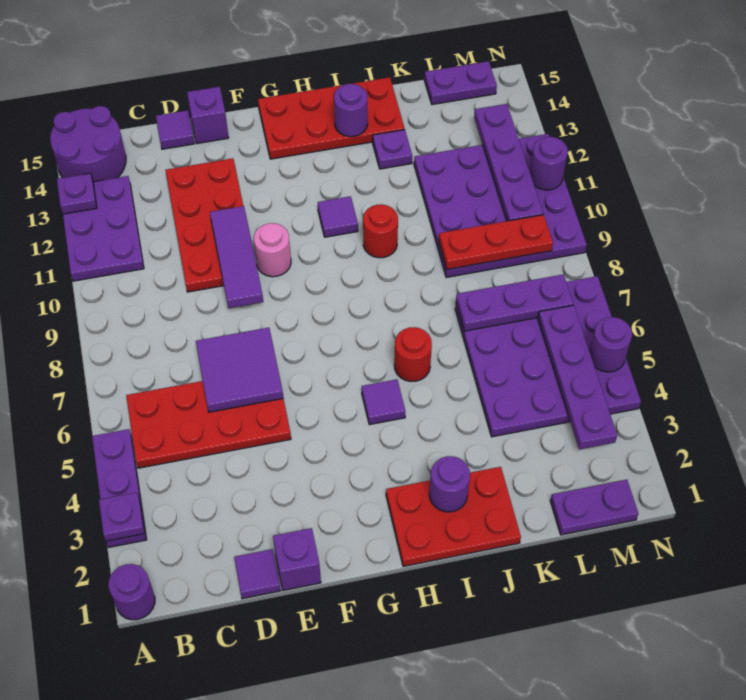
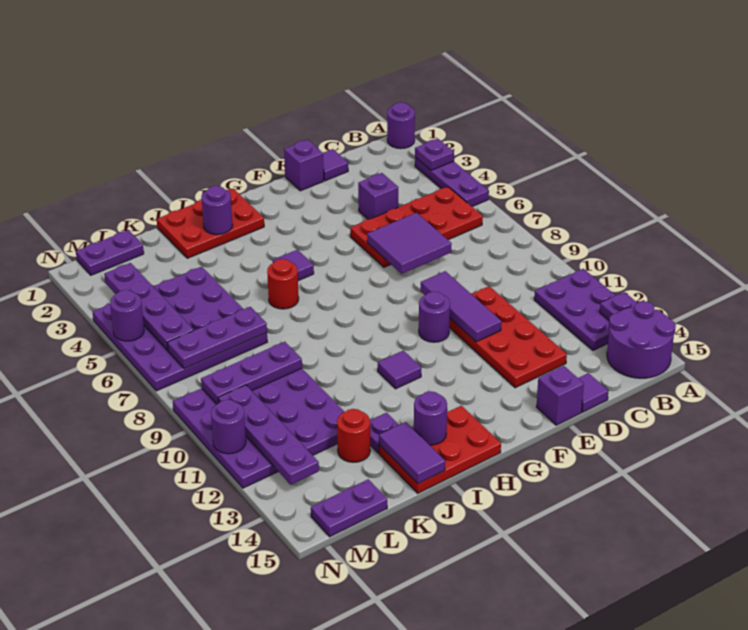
none -> purple brick D4 level 1
pink round brick F10 level 1 -> purple round brick F10 level 1
red plate G14:J15 level 1 -> red plate H14:J15 level 1
red round brick I10 level 1 -> red round brick K13 level 1
none -> purple tile J14:J15 level 2
red plate K9:M9 level 2 -> purple plate K9:M9 level 2

